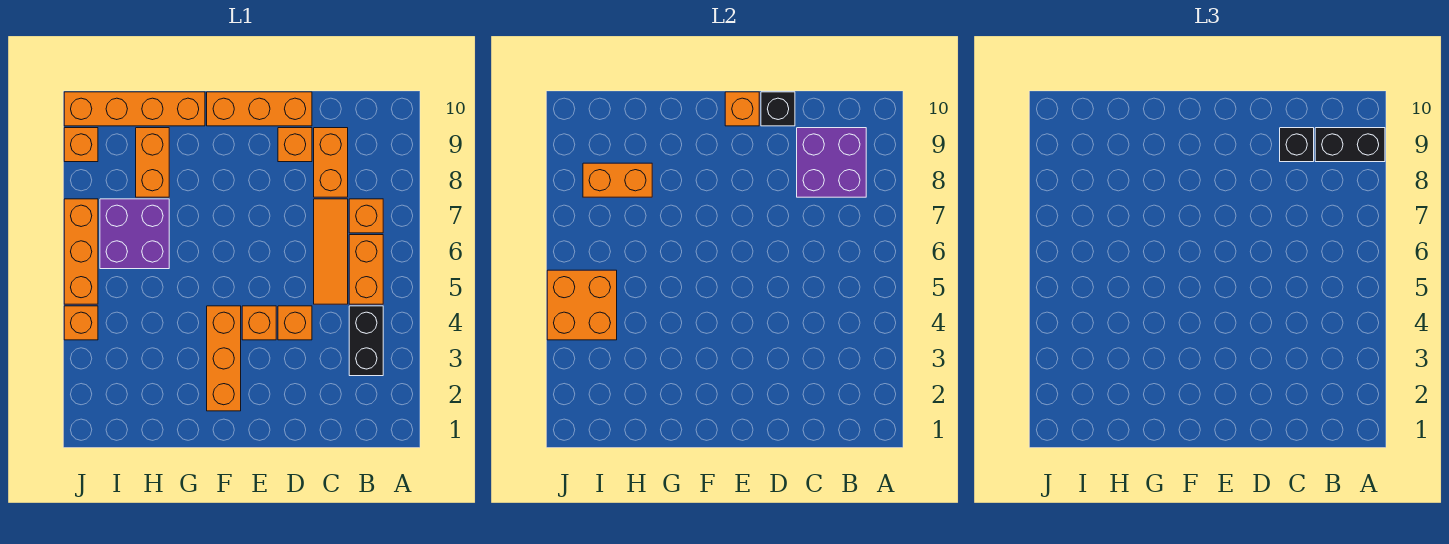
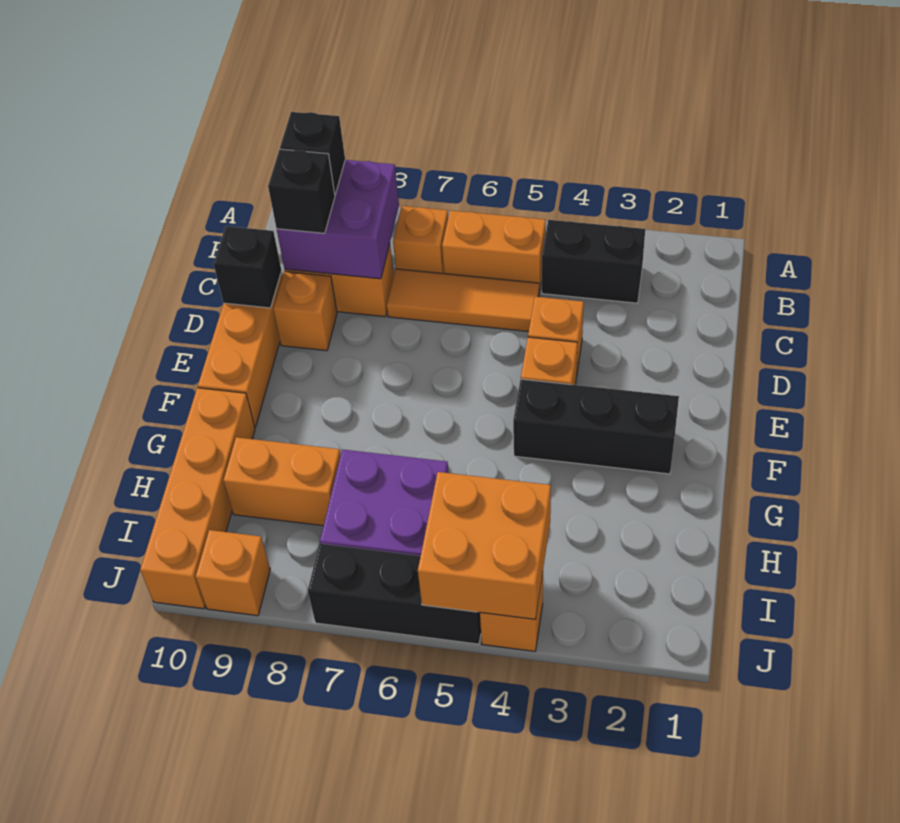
black brick A9:B9 level 3 -> black brick B9 level 3
orange brick E10 level 2 -> none
orange brick F2:F4 level 1 -> black brick F2:F4 level 1
orange brick H8:I8 level 2 -> none
orange brick J5:J7 level 1 -> black brick J5:J7 level 1

